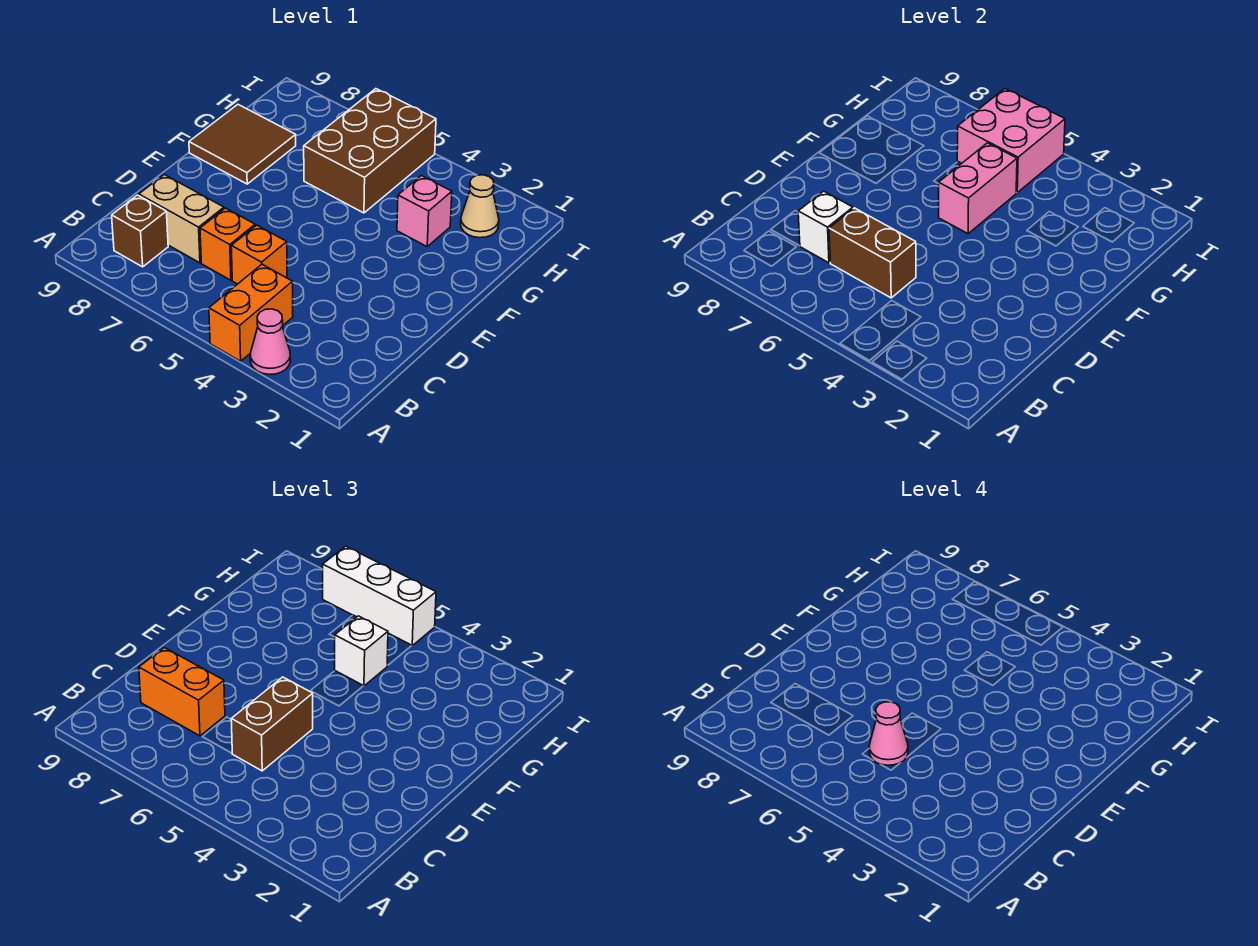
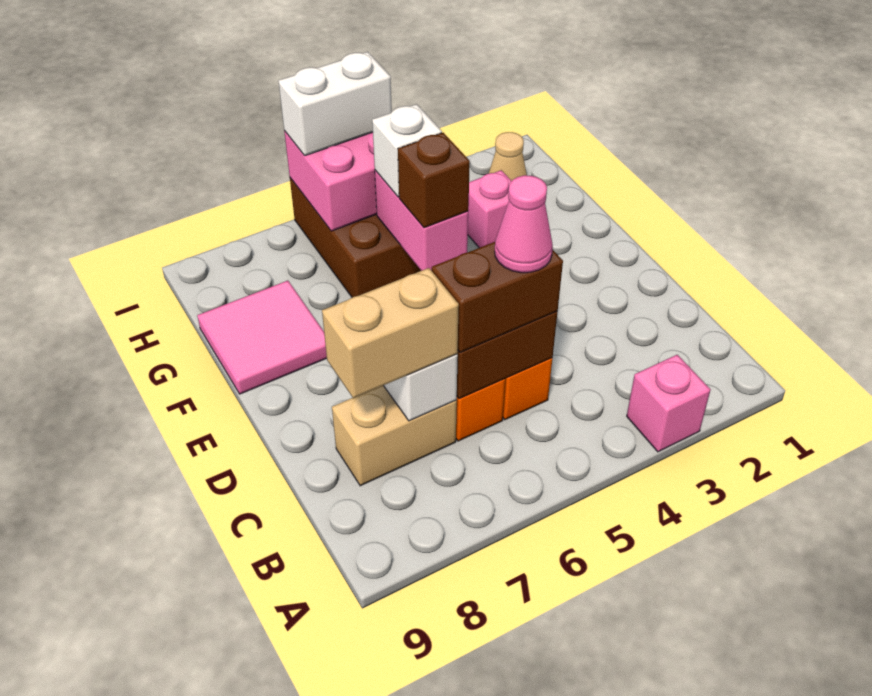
pink cone A3 level 1 -> pink brick A3 level 1
orange brick A4:B4 level 1 -> none
brown brick B8 level 1 -> brown brick F5 level 3
brown brick C5:D5 level 3 -> brown brick C5:C6 level 3
orange brick C7:C8 level 3 -> tan brick C7:C8 level 3
brown tile F8:G9 level 1 -> pink tile F8:G9 level 1
white brick I5:I7 level 3 -> white brick I5:I6 level 3

